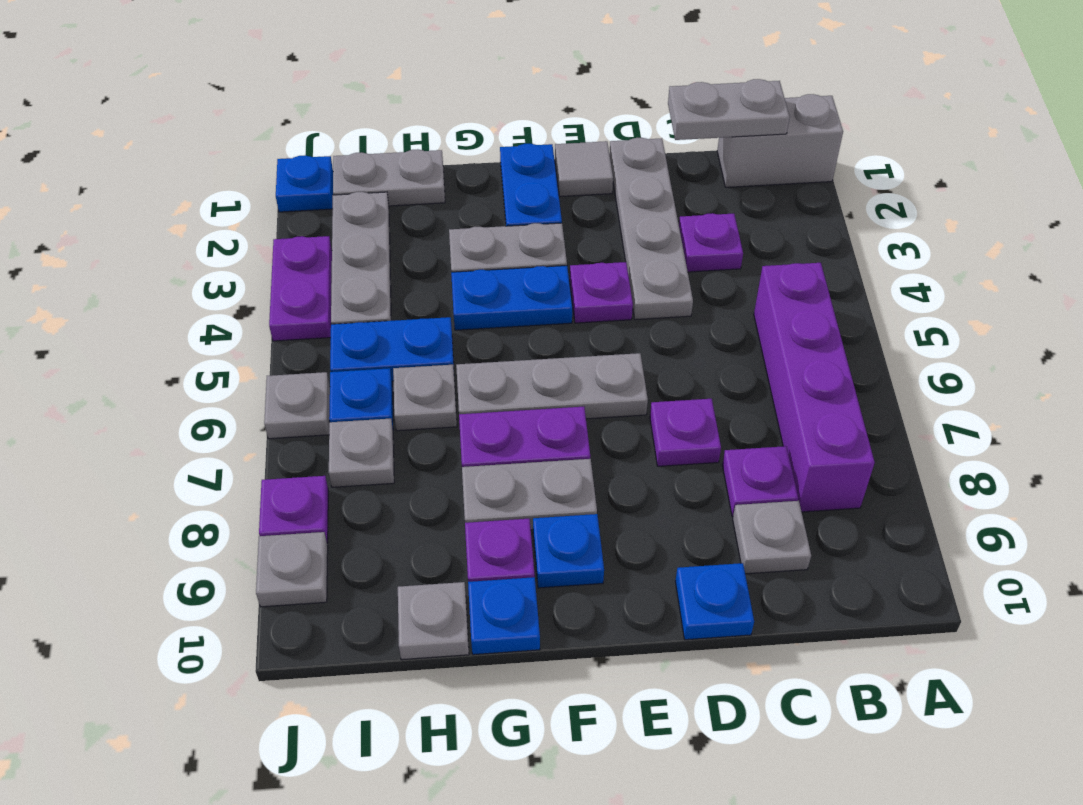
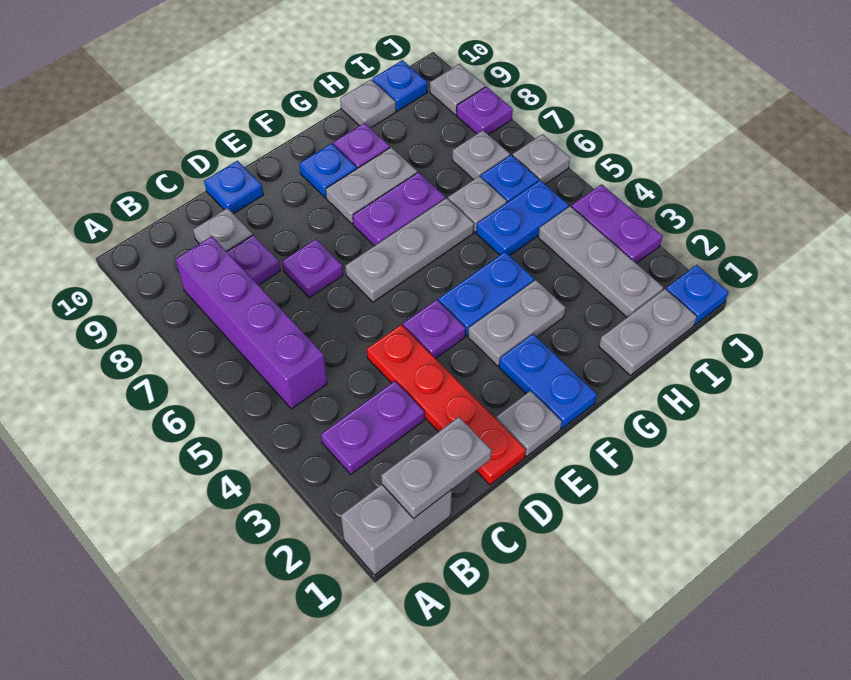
purple plate C3 level 1 -> purple plate B3:C3 level 1
grey plate D1:D4 level 1 -> red plate D1:D4 level 1
grey tile E1 level 1 -> grey plate E1 level 1
blue plate G10 level 1 -> blue plate I10 level 1

